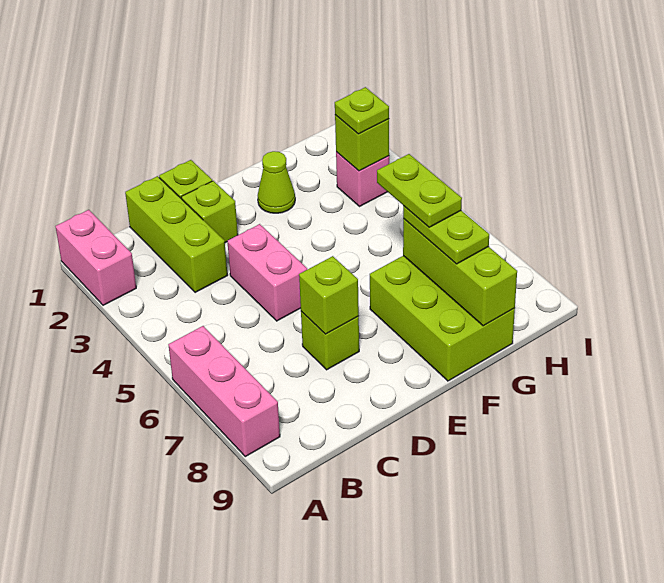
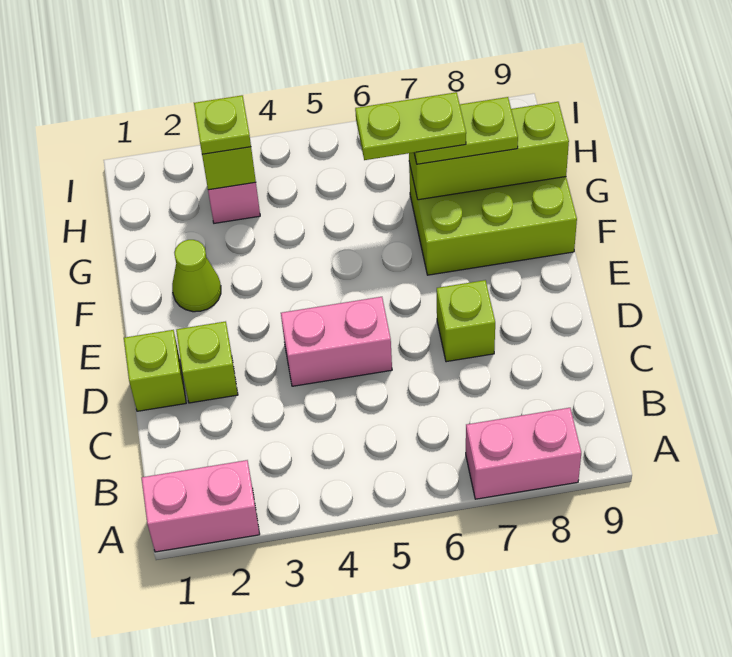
pink brick A6:A8 level 1 -> pink brick A7:A8 level 1
lime brick C1:C3 level 1 -> none
lime brick D7 level 2 -> none

